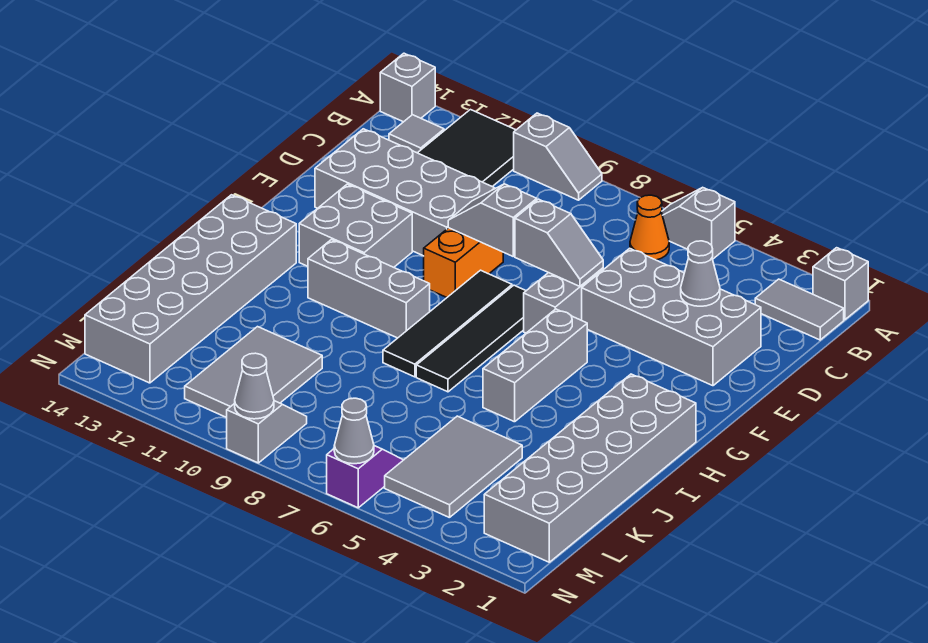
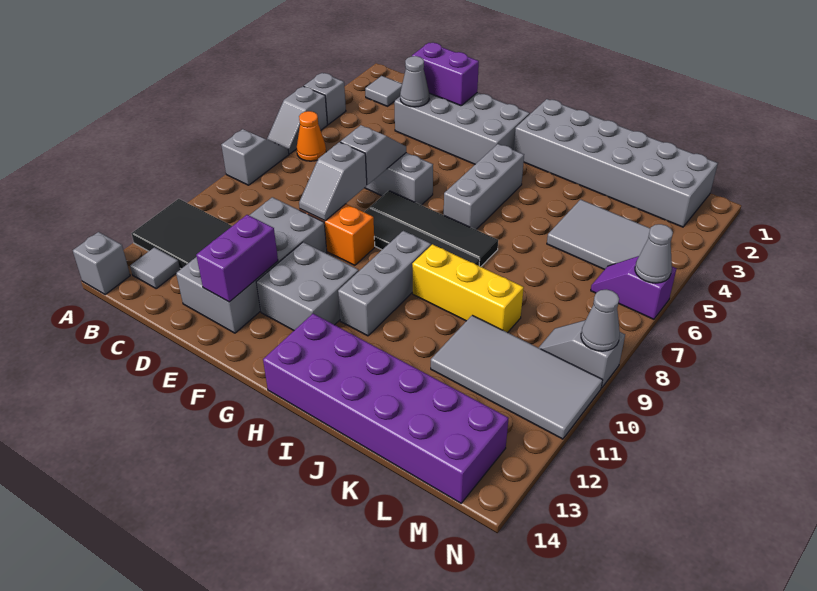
grey brick A1 level 1 -> grey brick A4 level 1
grey slope A9:A10 level 1 top 10 -> grey slope A7:A8 level 1 top 8
grey tile B1:B2 level 1 -> grey tile B2 level 1
grey brick D2:E5 level 1 -> grey brick D2:G3 level 1
none -> purple brick D2:E2 level 2
none -> purple brick E12:E13 level 2
grey brick G5:I5 level 1 -> grey brick H4:H6 level 1
grey brick H13:M14 level 1 -> purple brick H13:M14 level 1
none -> yellow brick I9:K9 level 1
grey tile K10:M11 level 1 -> grey tile K10:N11 level 1

